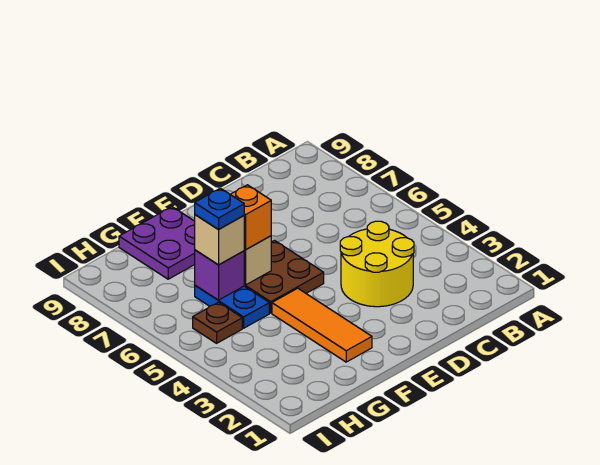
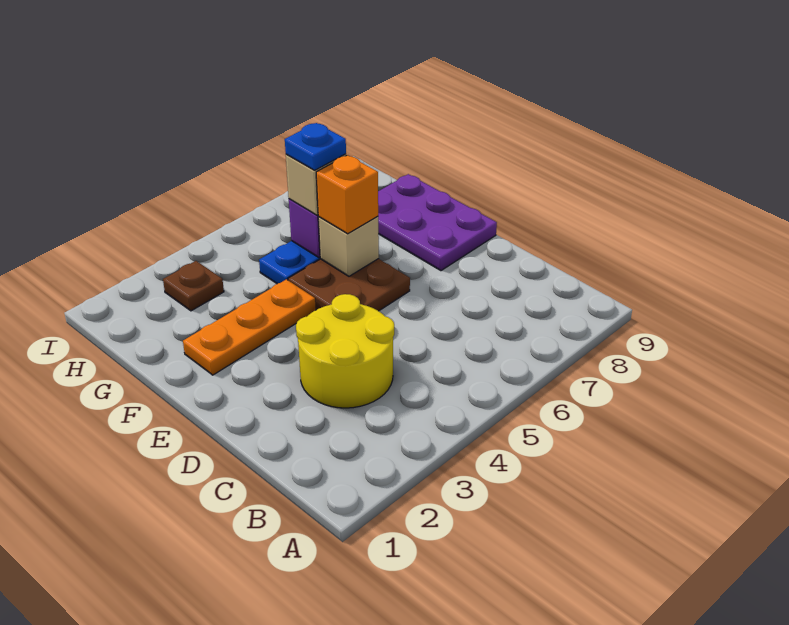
orange tile F2:F4 level 1 -> orange plate F2:F4 level 1
purple plate F8:G9 level 1 -> purple plate E8:G9 level 1
brown plate H5 level 1 -> brown plate H3 level 1

